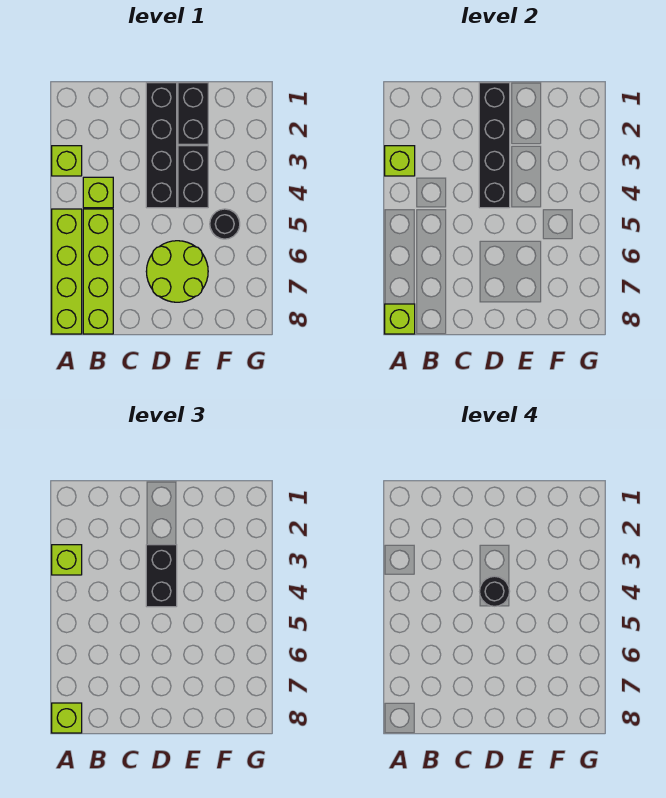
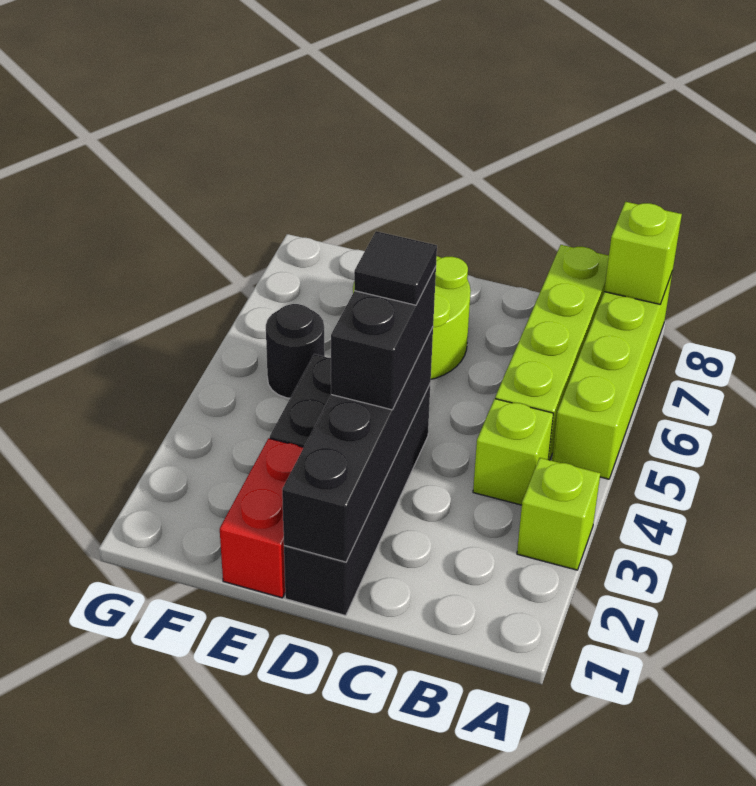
lime brick A3 level 2 -> none
lime brick A3 level 3 -> none
lime brick A8 level 3 -> none
black round brick D4 level 4 -> black tile D4 level 4
black brick E1:E2 level 1 -> red brick E1:E2 level 1

